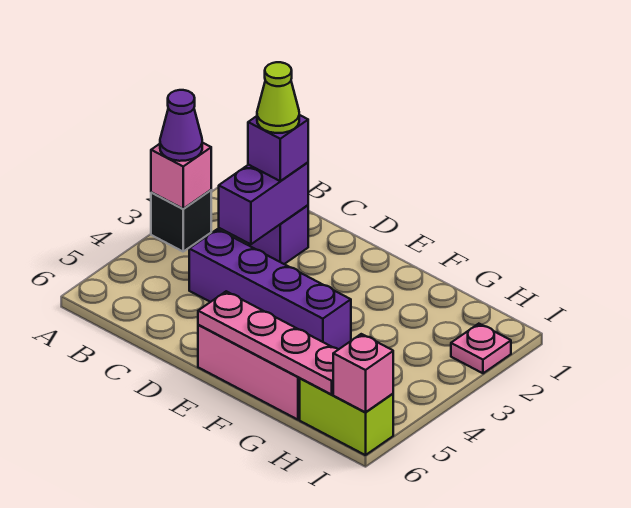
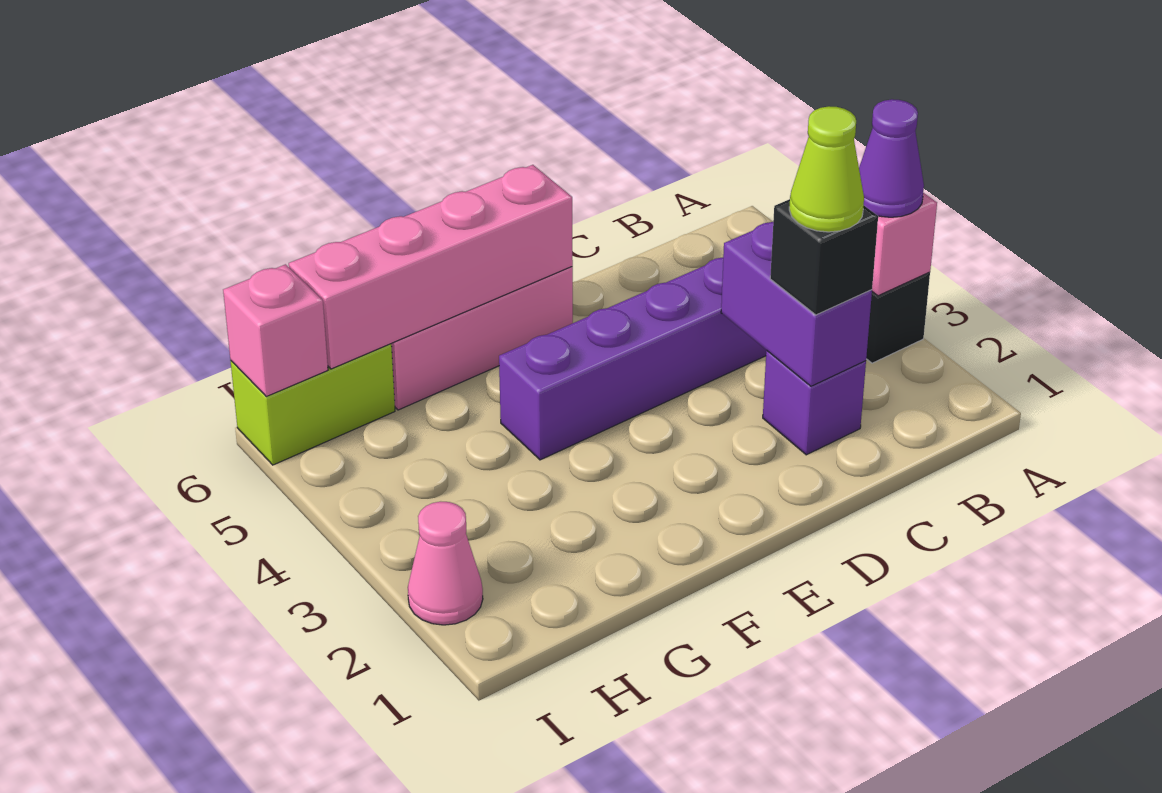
purple brick C2 level 3 -> black brick C2 level 3
pink plate E6:H6 level 2 -> pink brick E6:H6 level 2
pink plate I2 level 1 -> pink cone I2 level 1

